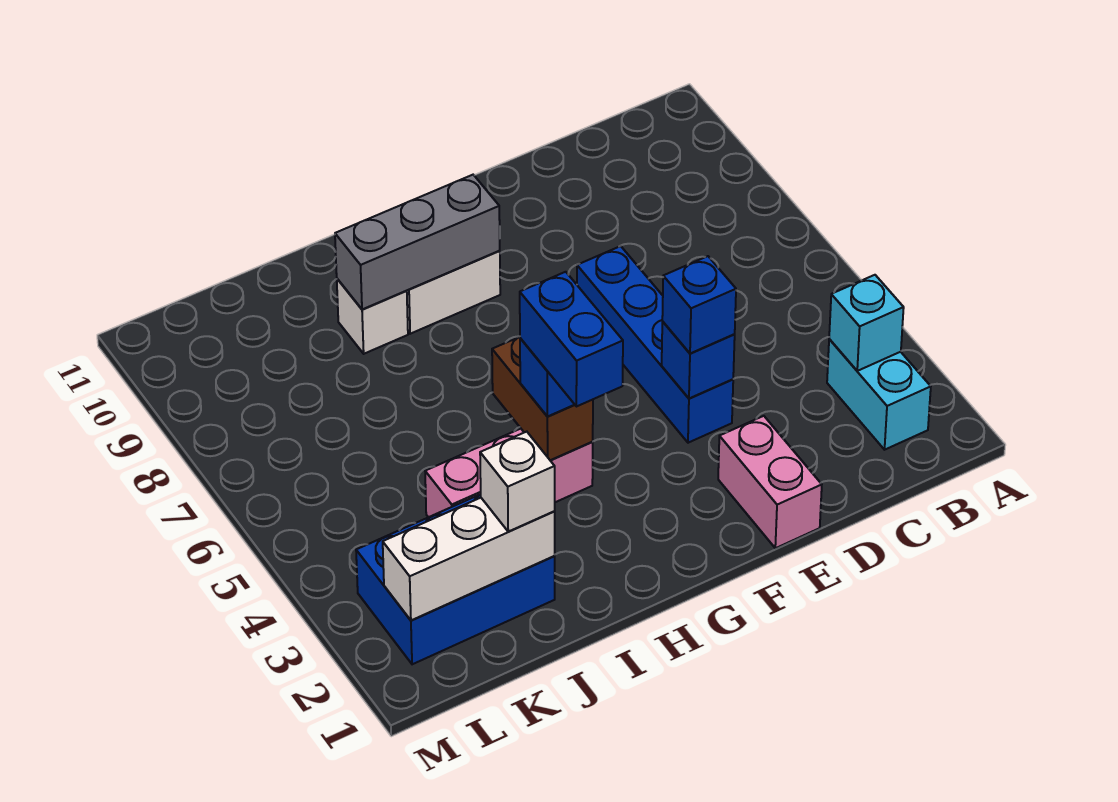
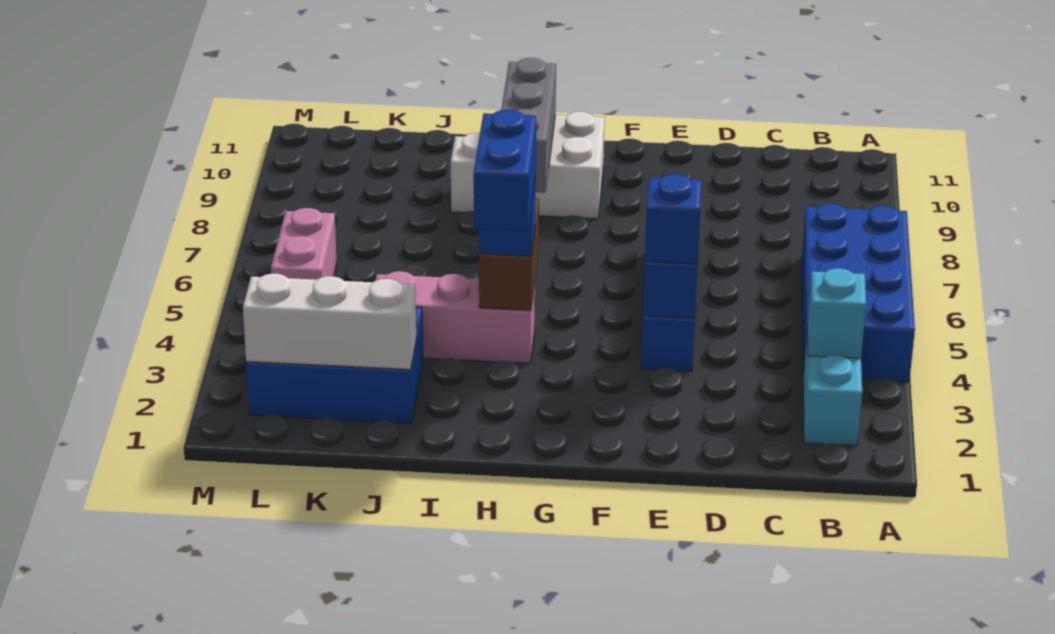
none -> blue brick A4:B7 level 1
pink brick E1:E2 level 1 -> pink brick L5:L6 level 1
grey brick G9:I9 level 2 -> grey brick H8:H10 level 2
white brick J2 level 3 -> none

